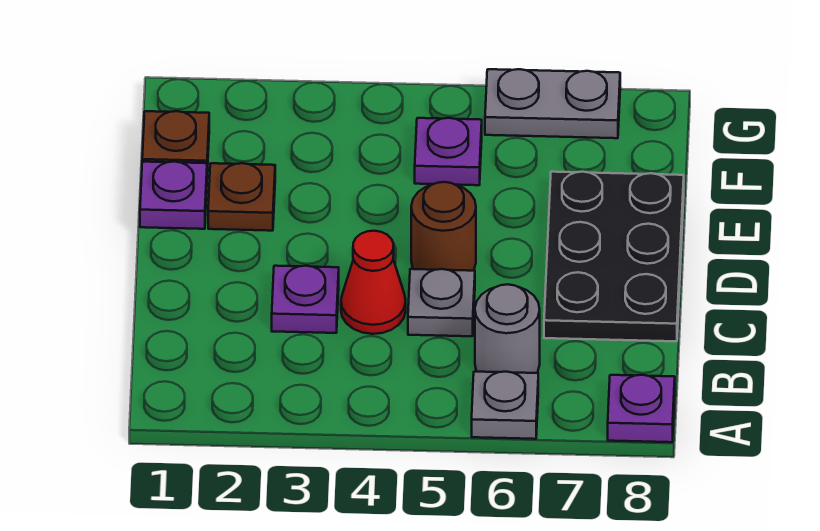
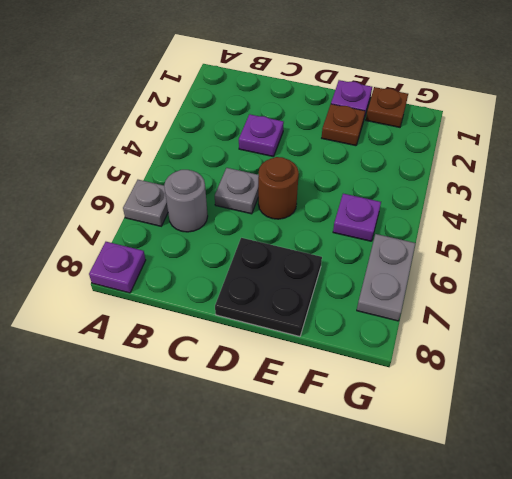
red cone C4 level 1 -> none
black plate C7:E8 level 1 -> black plate D7:E8 level 1

